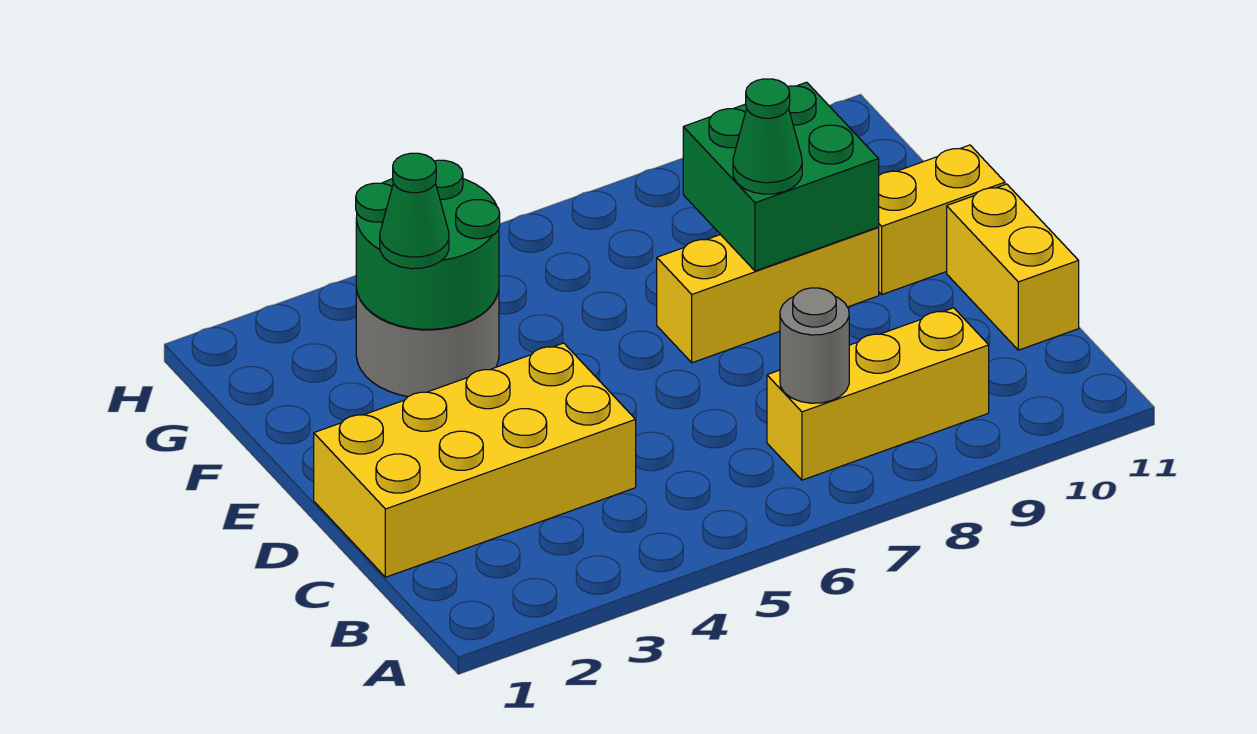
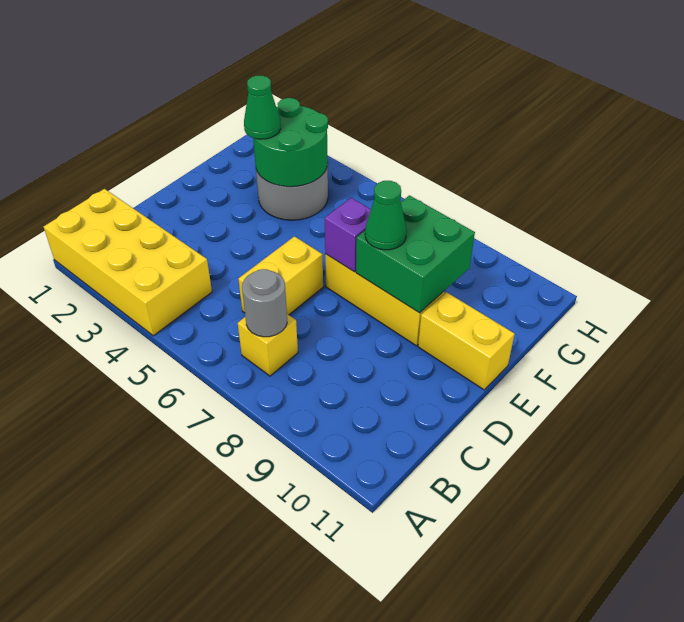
yellow brick B7:B9 level 1 -> yellow brick B7 level 1
yellow brick C1:D4 level 1 -> yellow brick A1:B4 level 1
yellow brick C11:D11 level 1 -> yellow brick C6:D6 level 1
none -> purple brick E7 level 2

